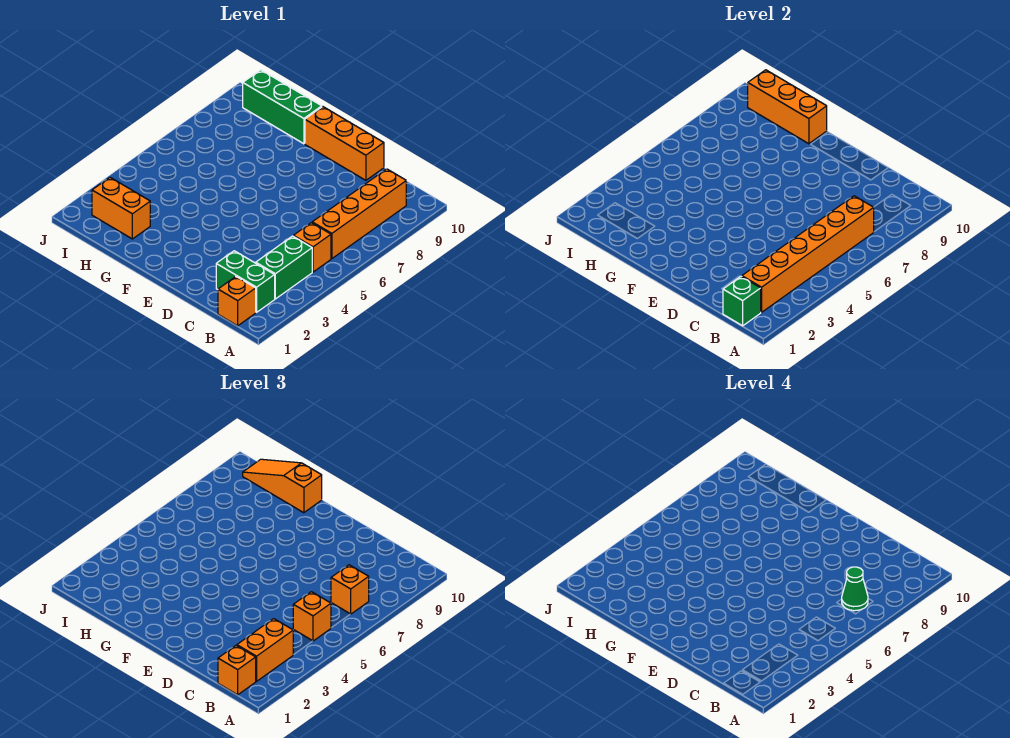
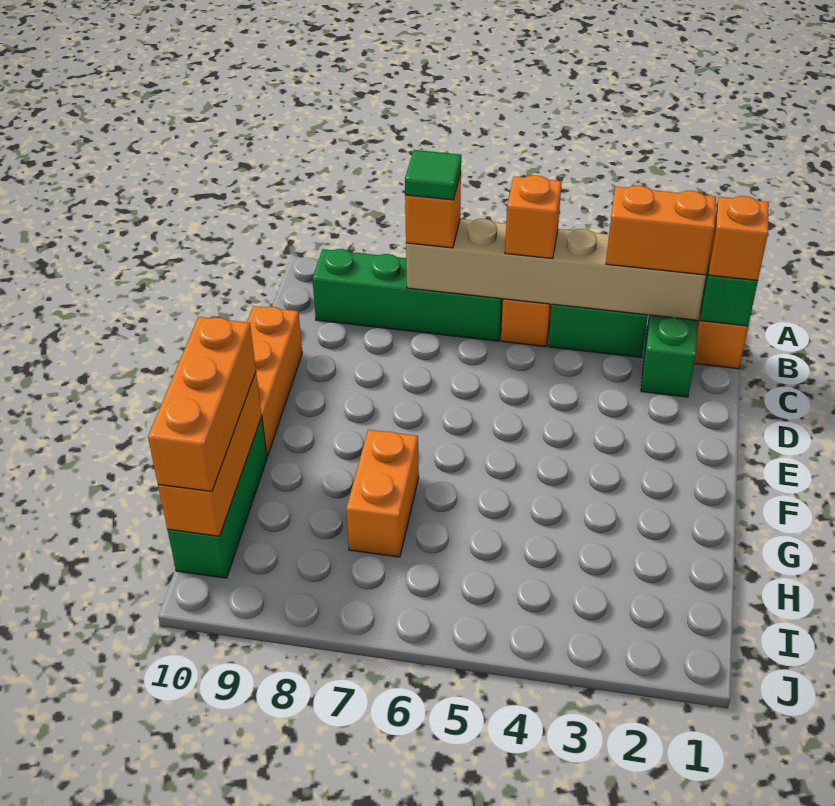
orange brick B2:B7 level 2 -> tan brick B2:B7 level 2
orange brick B6:B9 level 1 -> green brick B6:B9 level 1
green cone B7 level 4 -> green tile B7 level 4
orange slope G10:I10 level 3 top G -> orange brick G10:I10 level 3
orange brick H2:I2 level 1 -> orange brick G7:H7 level 1

